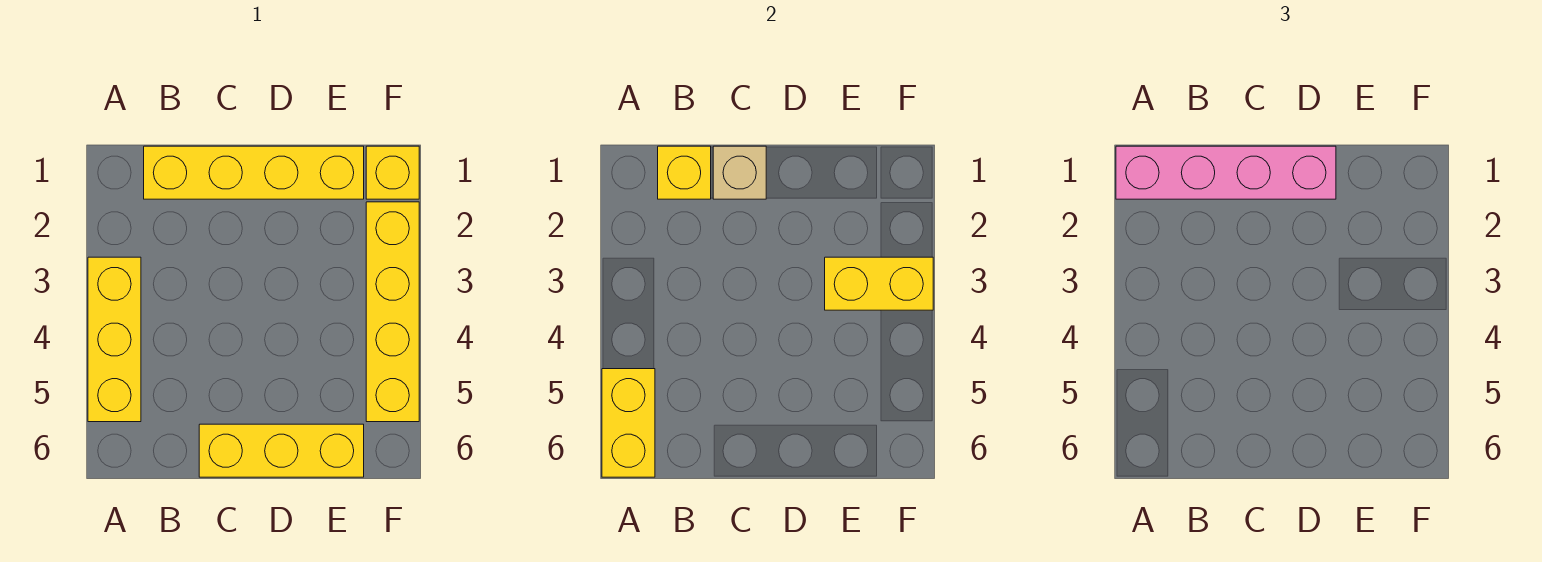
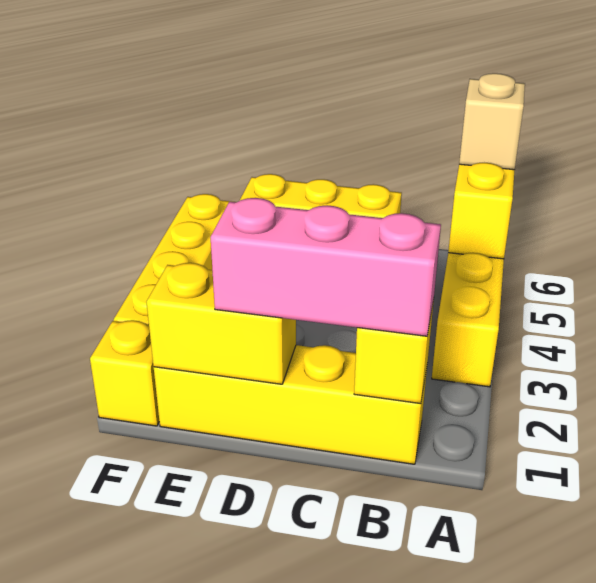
pink brick A1:D1 level 3 -> pink brick B1:D1 level 3
tan brick C1 level 2 -> tan brick A6 level 3
yellow brick E3:F3 level 2 -> yellow brick D1:E1 level 2

